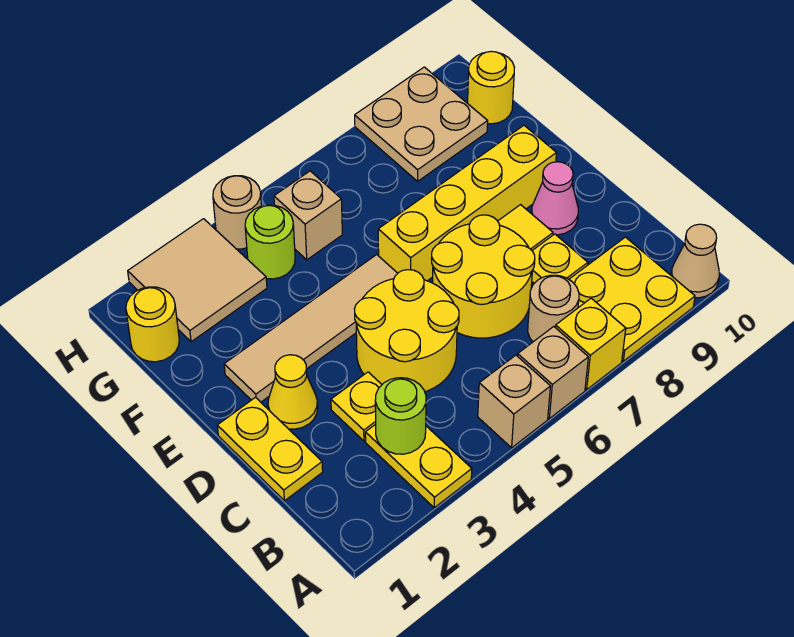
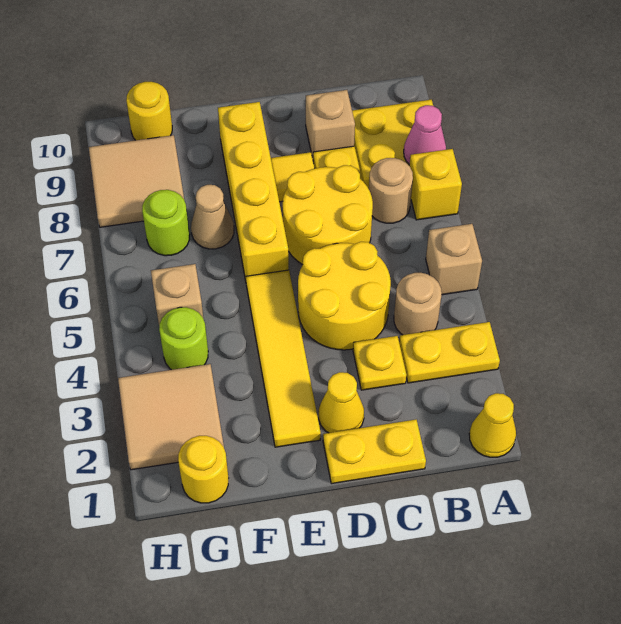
none -> yellow cone A1 level 1
tan brick A6 level 1 -> tan brick C9 level 1
tan cone A10 level 1 -> tan cone F7 level 1
lime round brick B3 level 2 -> lime round brick G7 level 1
pink cone D9 level 1 -> pink cone A8 level 2
tan tile E2:E5 level 1 -> yellow tile E2:E5 level 1
tan plate G8:H9 level 1 -> tan tile G8:H9 level 1
tan round brick H4 level 1 -> tan round brick B4 level 1

